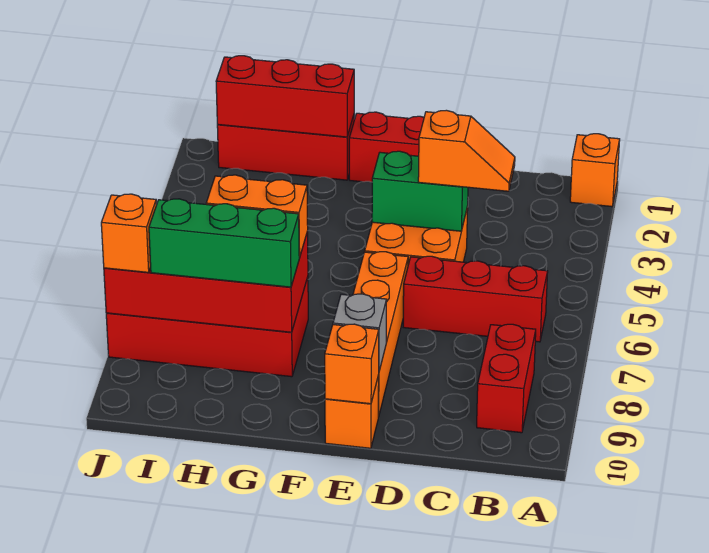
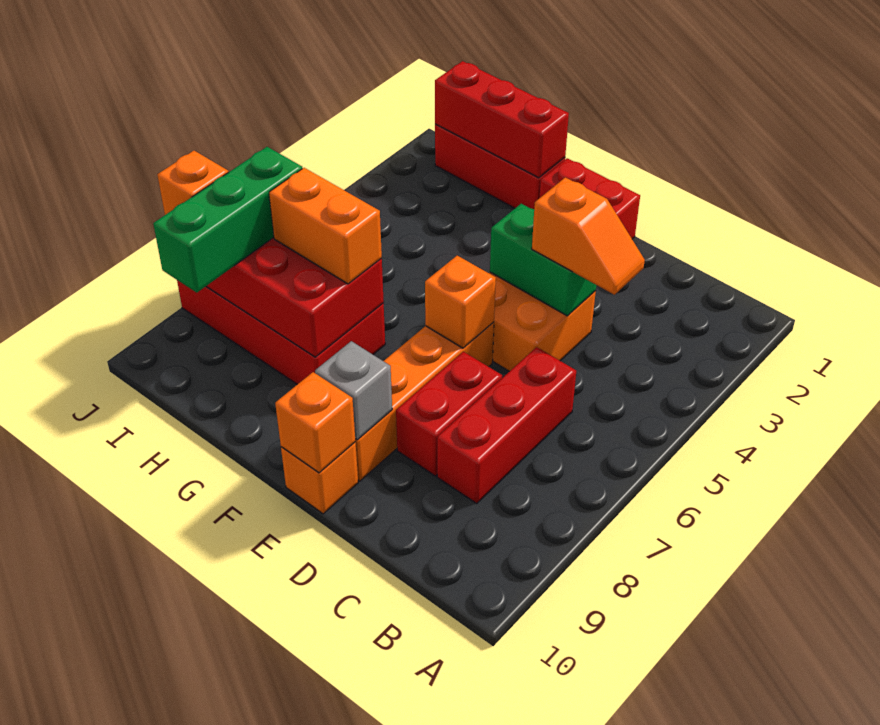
orange brick A1 level 1 -> orange brick E6 level 2
red brick B6:D6 level 1 -> red brick C6:C8 level 1
red brick B8:B9 level 1 -> red brick D7:D8 level 1
green brick G8:I8 level 3 -> green brick I7:I9 level 3

